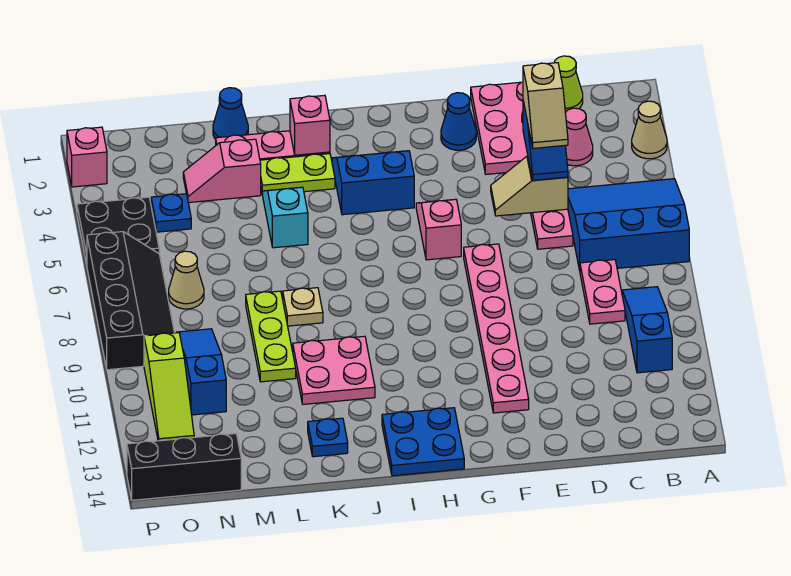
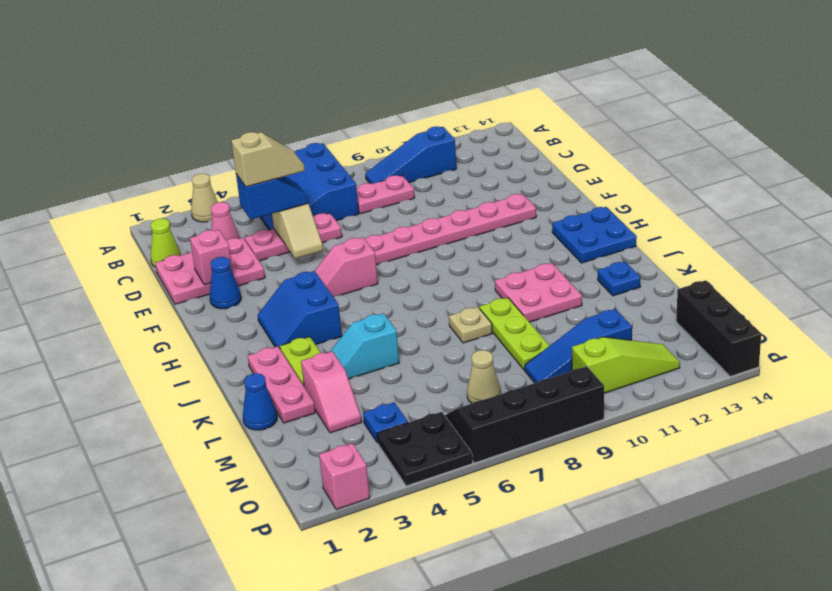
pink brick J2 level 2 -> pink brick E2 level 2
lime plate L8:L10 level 1 -> lime plate K9:M9 level 1

